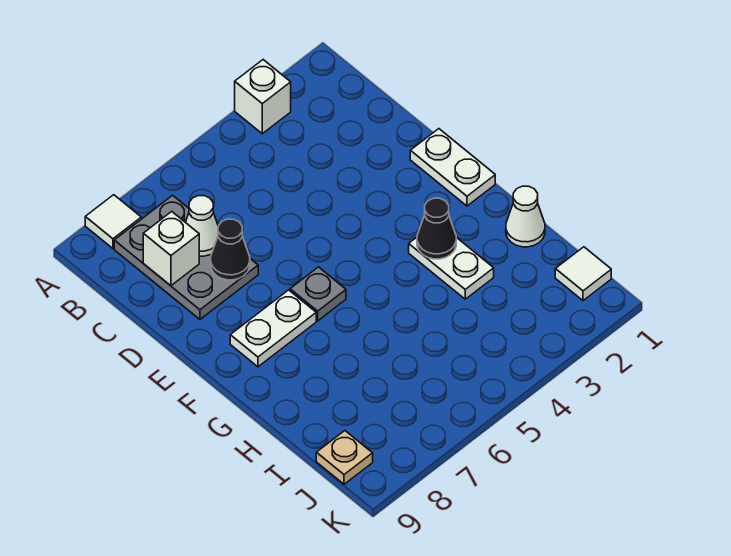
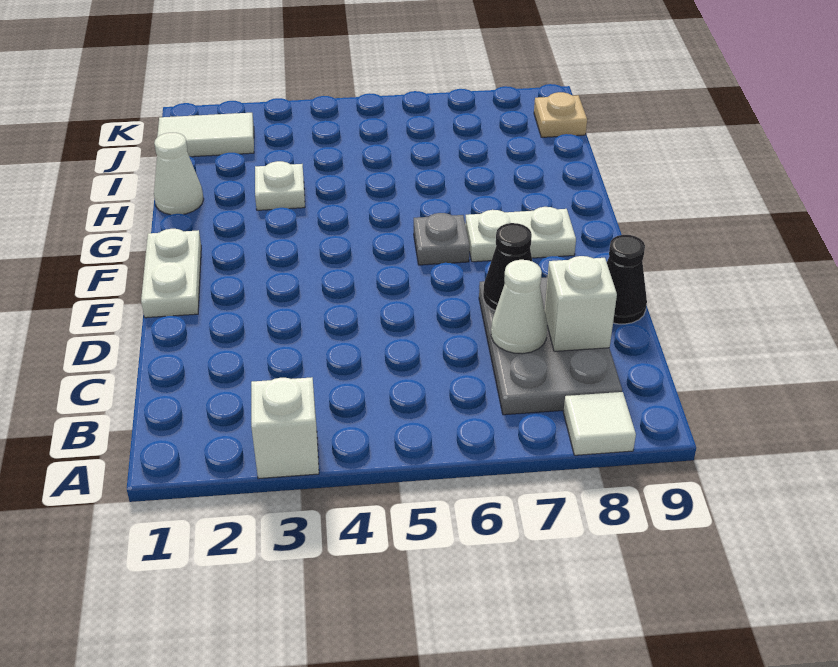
white plate G3:H3 level 1 -> white plate H3 level 1
black cone G3 level 2 -> black cone D9 level 1
white tile J1 level 1 -> white tile J1:J2 level 1

